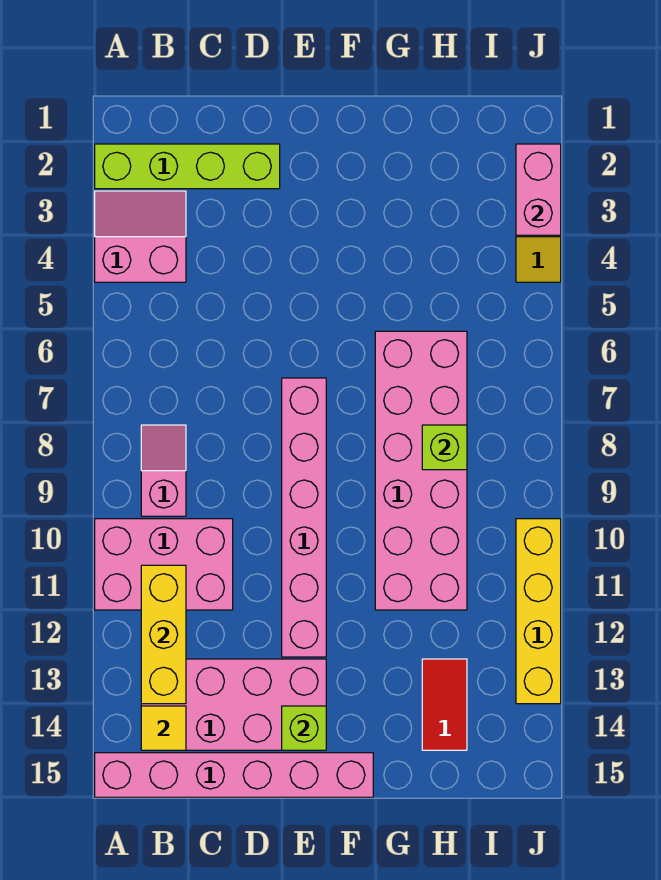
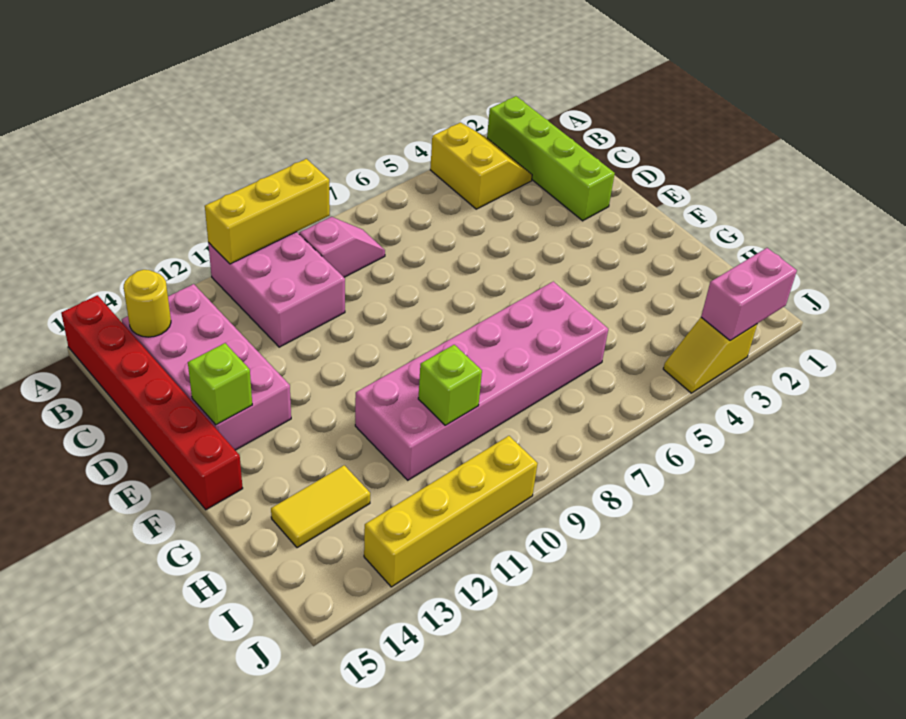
pink slope A3:B4 level 1 top 4 -> yellow slope A3:B4 level 1 top 4
pink brick A15:F15 level 1 -> red brick A15:F15 level 1
yellow brick B11:B13 level 2 -> yellow brick A9:A11 level 2
yellow tile B14 level 2 -> yellow round brick B14 level 2
pink brick E7:E12 level 1 -> none
lime brick H8 level 2 -> lime brick H10 level 2
red tile H13:H14 level 1 -> yellow tile H13:H14 level 1

